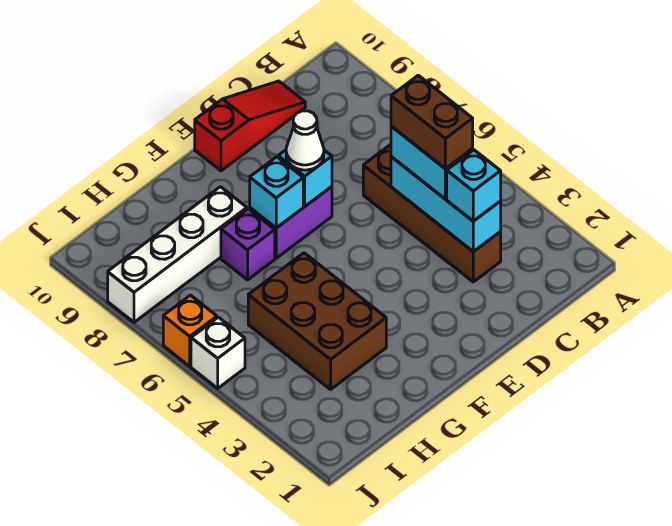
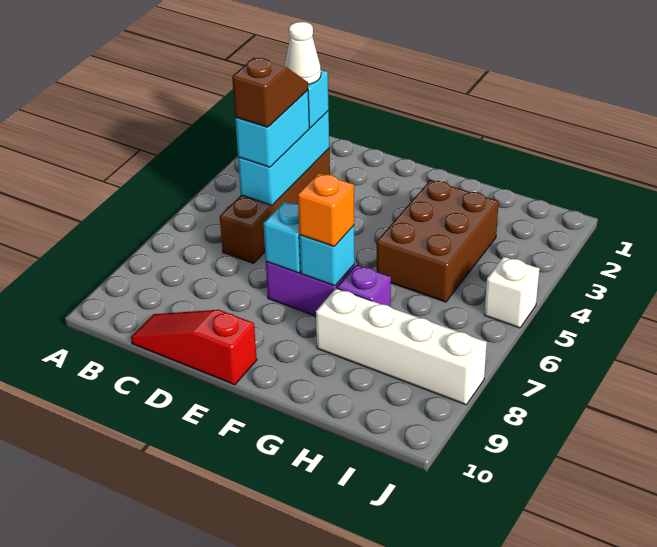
brown brick C4:C5 level 4 -> brown slope C4:C5 level 4 top 5
white cone E7 level 3 -> white cone C3 level 4
orange brick J6 level 1 -> orange brick F7 level 3

